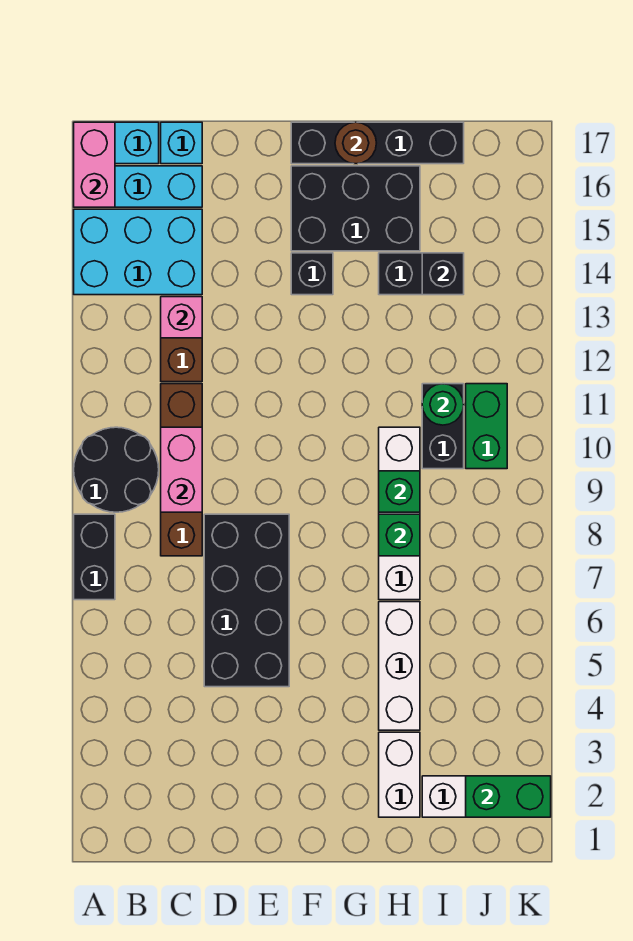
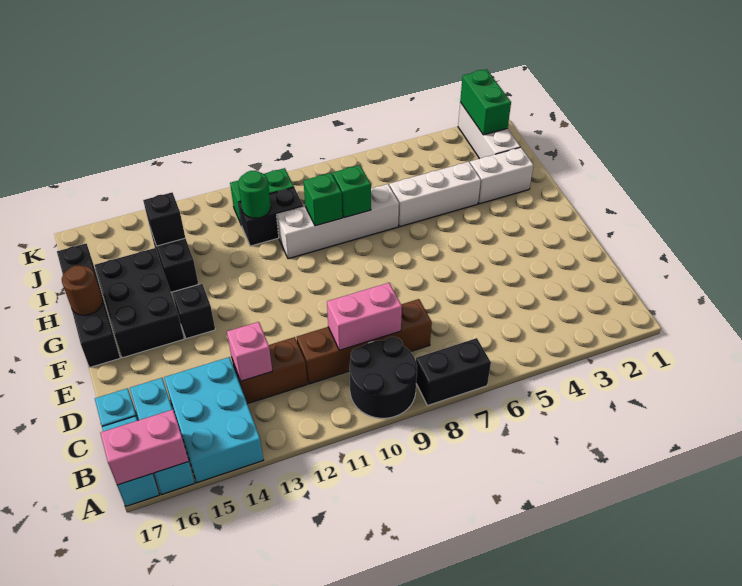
black brick D5:E8 level 1 -> none

